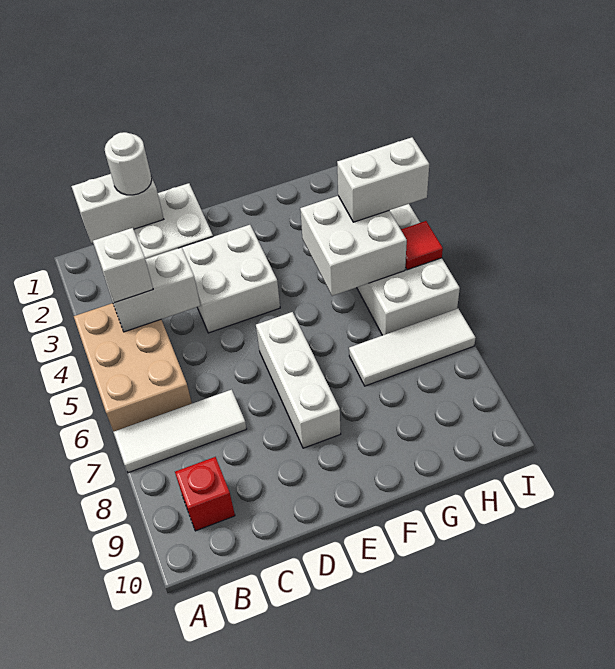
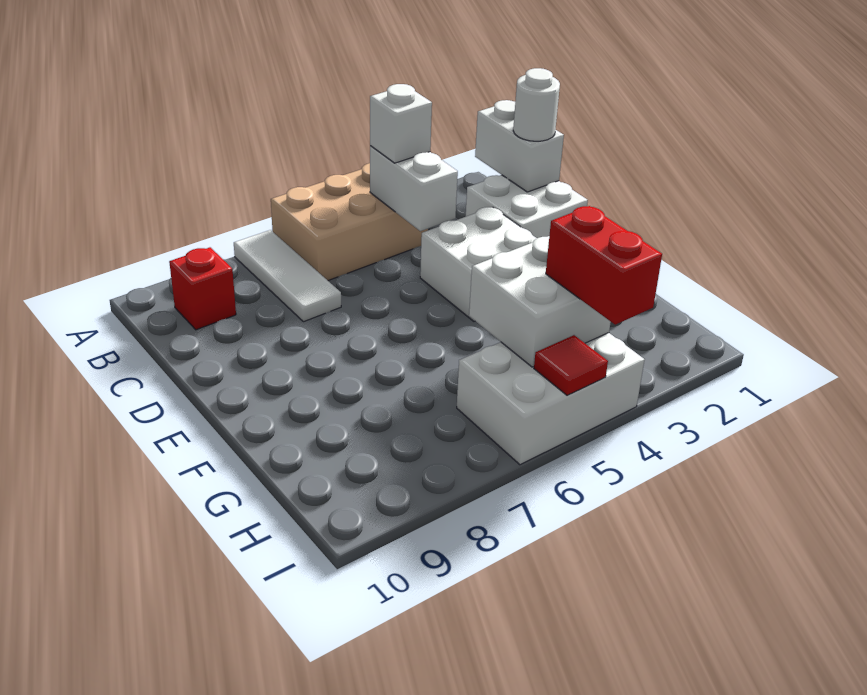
white brick E6:E8 level 1 -> none
white tile G7:I7 level 1 -> none
white brick H4:I4 level 3 -> red brick H4:I4 level 3

